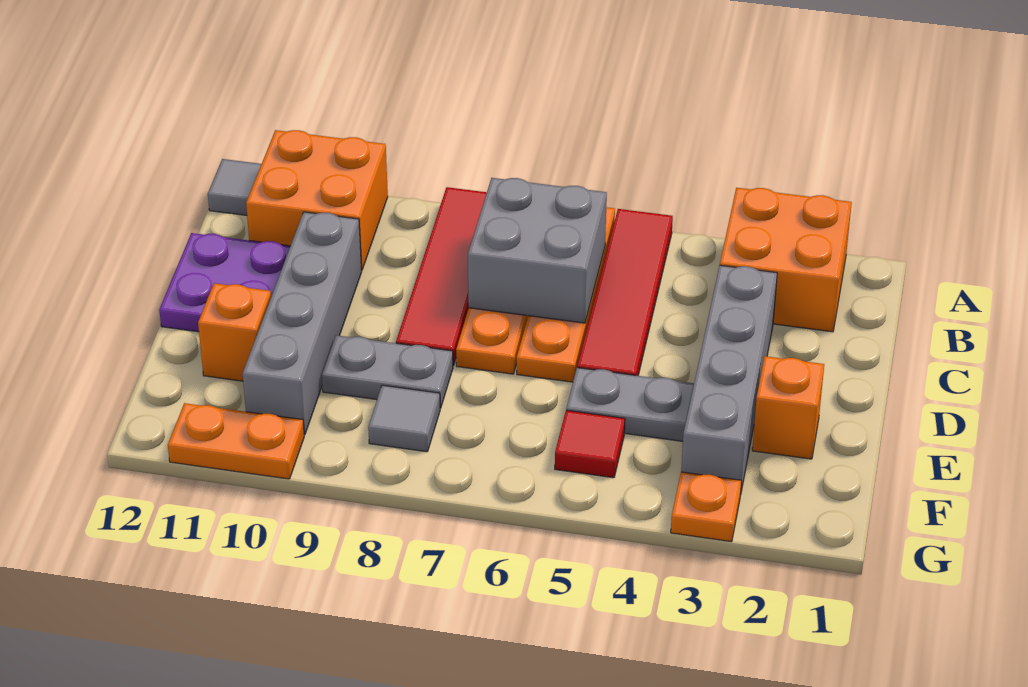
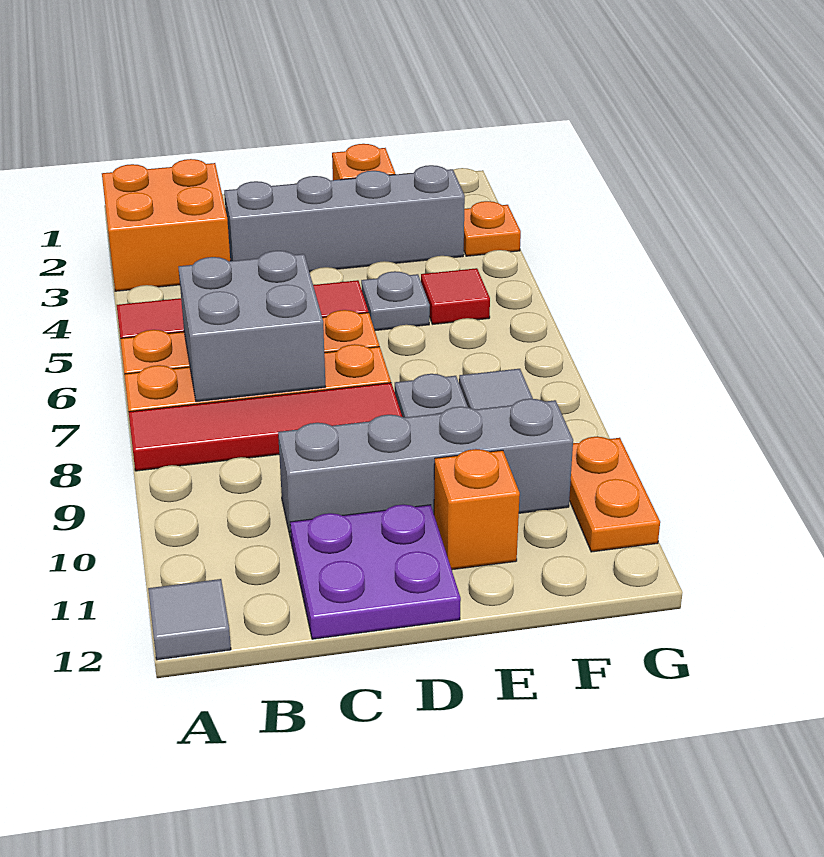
orange brick A10:B11 level 1 -> none
grey plate E4:E5 level 1 -> grey plate E5 level 1

